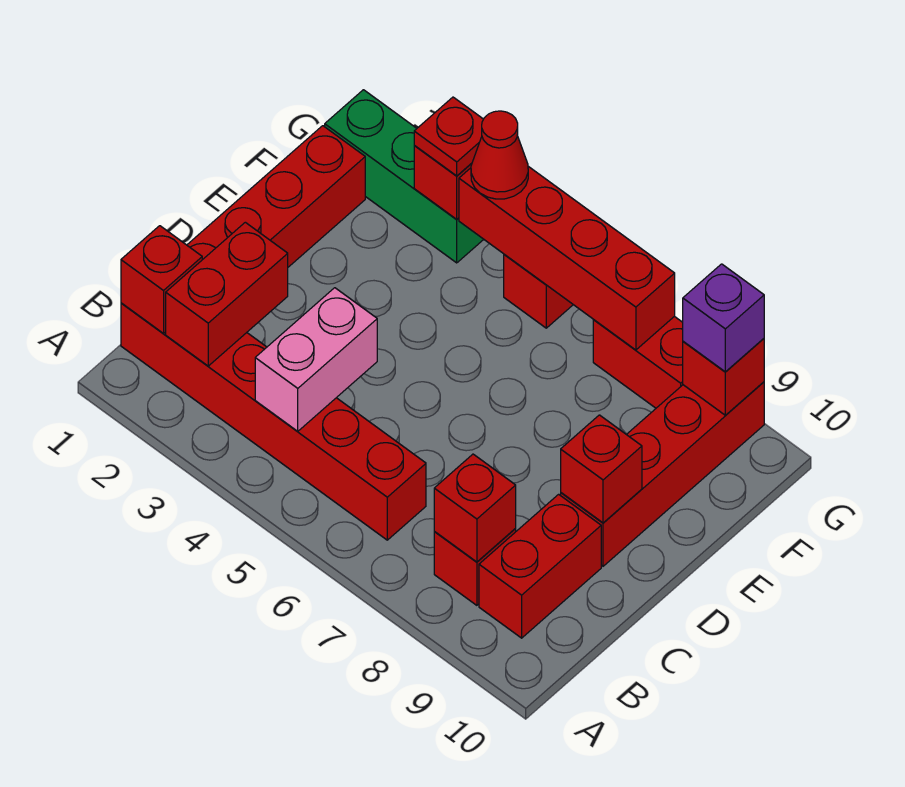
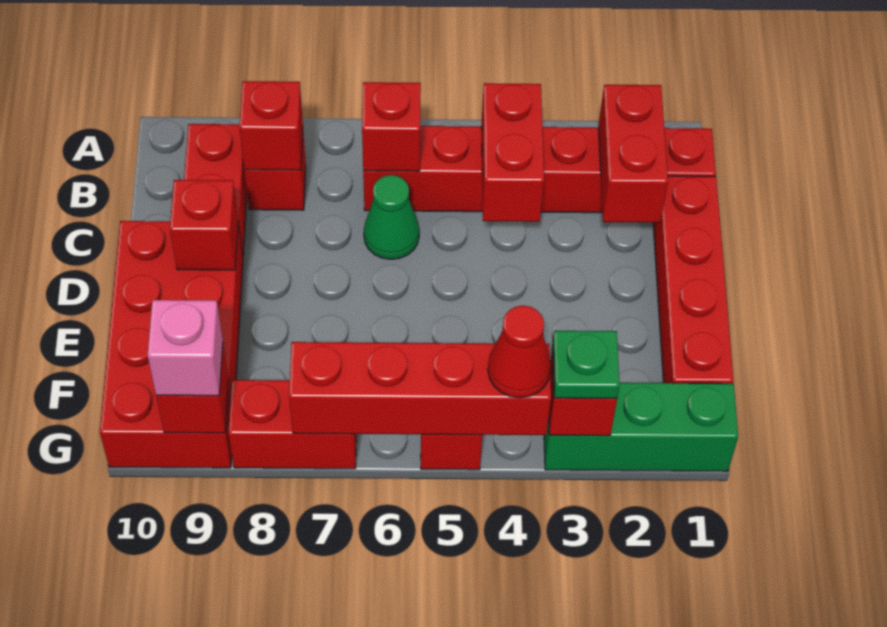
red brick B1 level 2 -> red brick B6 level 2
pink brick B4:C4 level 2 -> red brick B4:C4 level 2
none -> green cone C6 level 1
red brick D9:G9 level 1 -> red brick D9:G10 level 1
red plate G3 level 3 -> green plate G3 level 3
purple brick G9 level 3 -> pink brick G9 level 3

